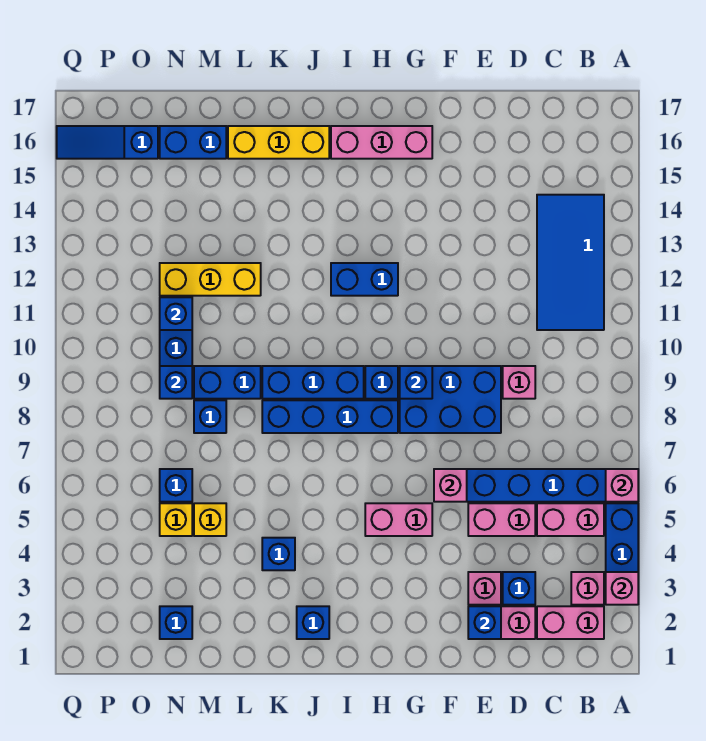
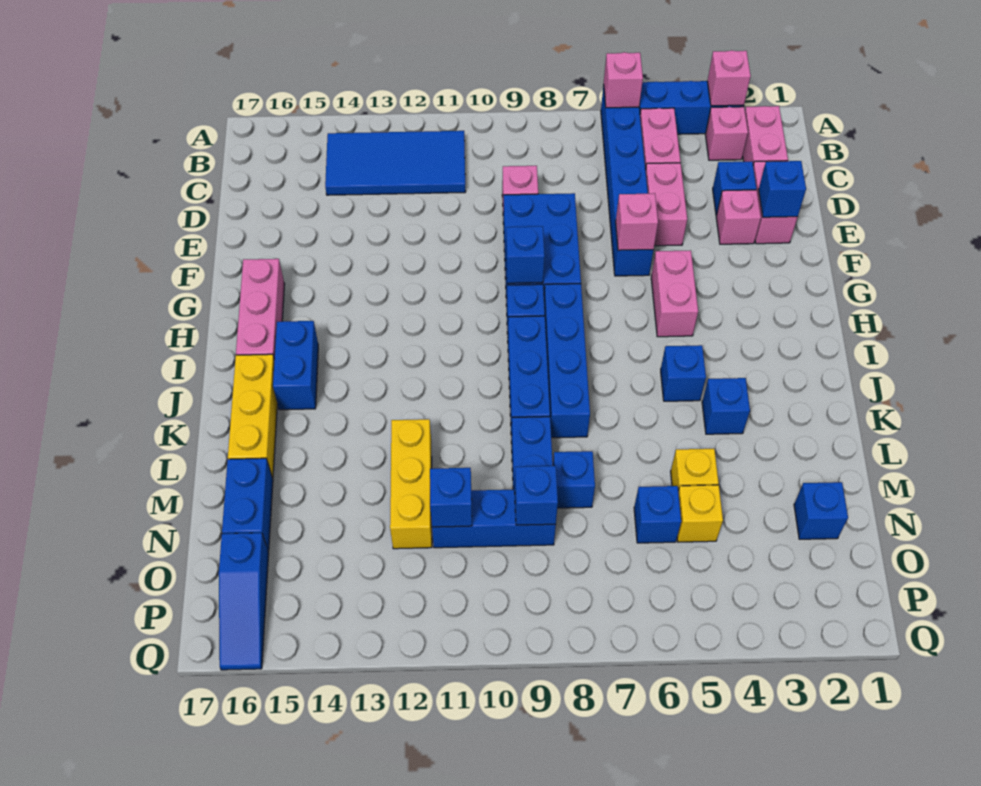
blue brick H12:I12 level 1 -> blue brick I15:J15 level 1
blue brick J2 level 1 -> blue brick J5 level 1

